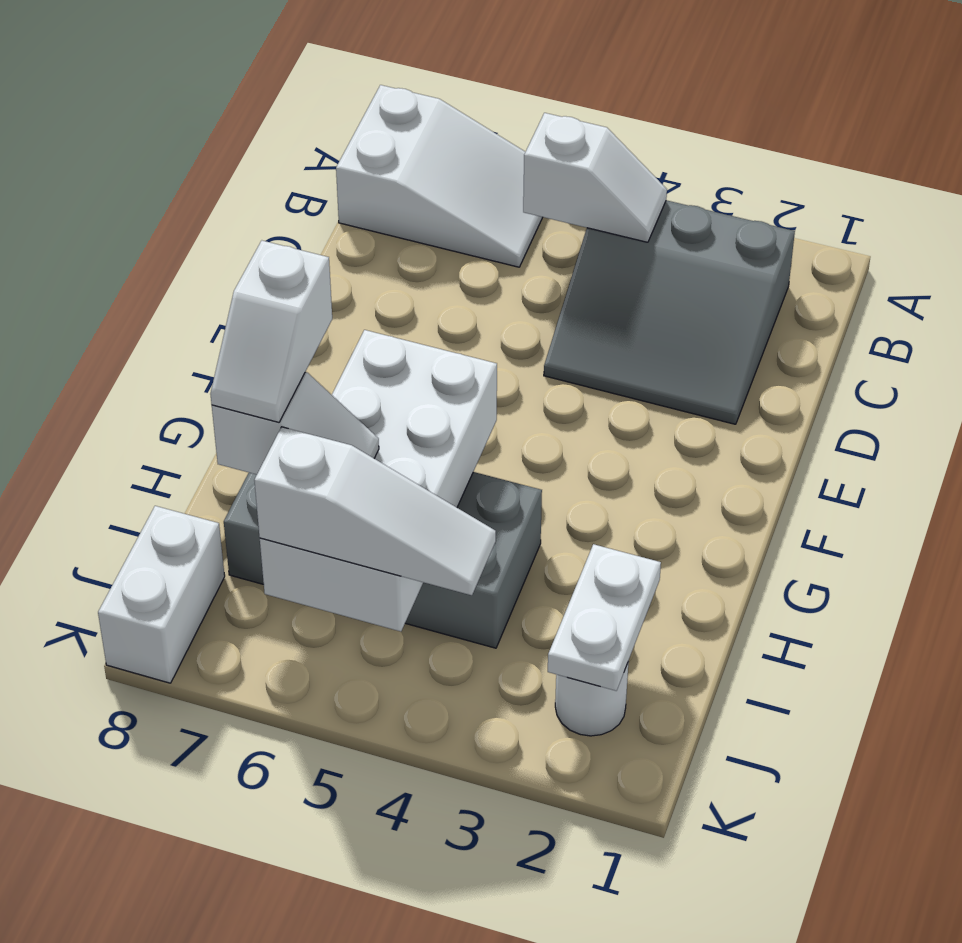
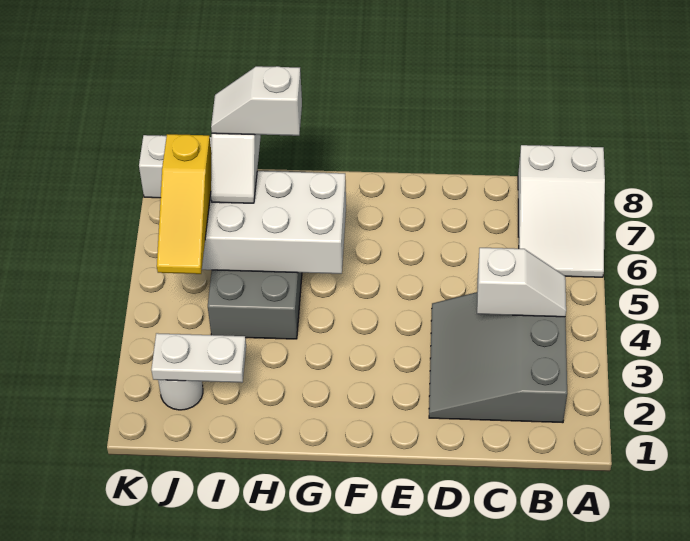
white slope B4:B5 level 2 top 5 -> white slope B4:C4 level 2 top C
white slope J4:J6 level 3 top 6 -> yellow slope J4:J6 level 3 top 6

